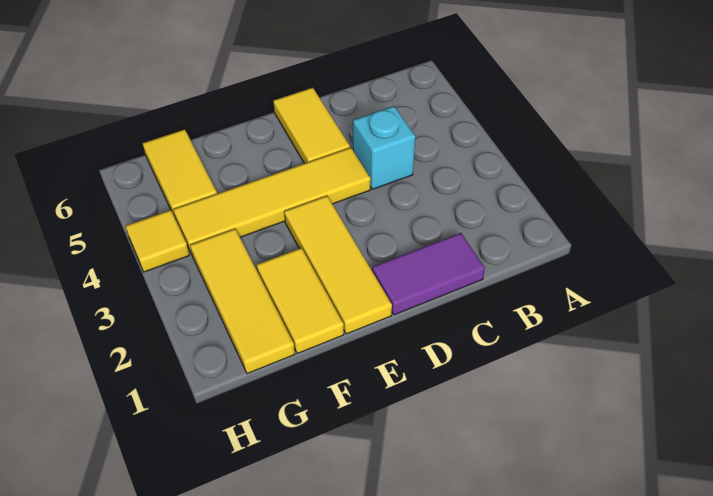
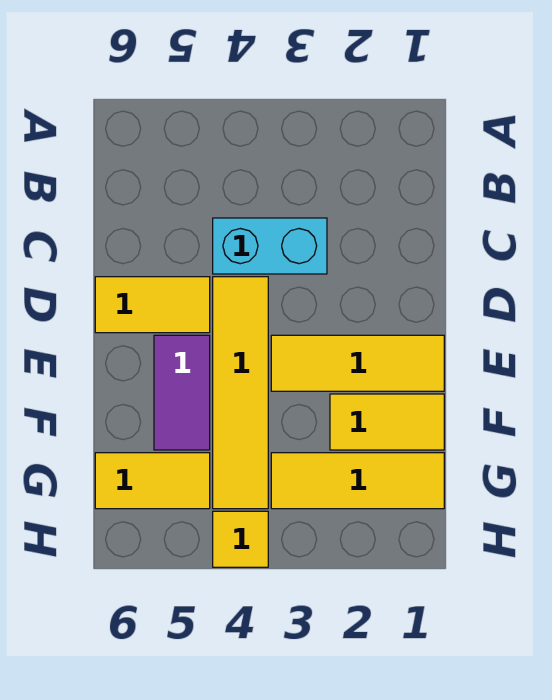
purple tile C1:D1 level 1 -> purple tile E5:F5 level 1
cyan brick C4 level 1 -> cyan brick C3:C4 level 1

